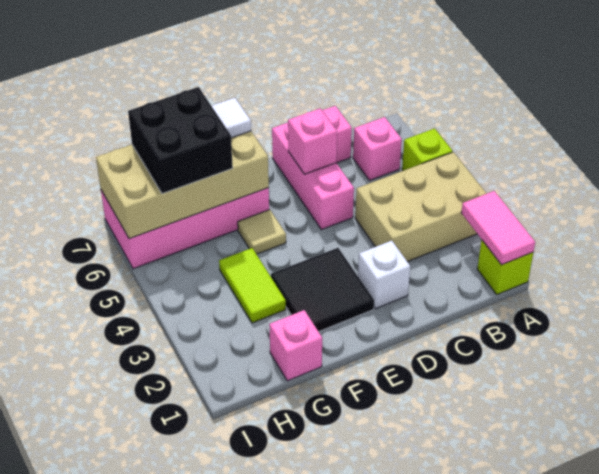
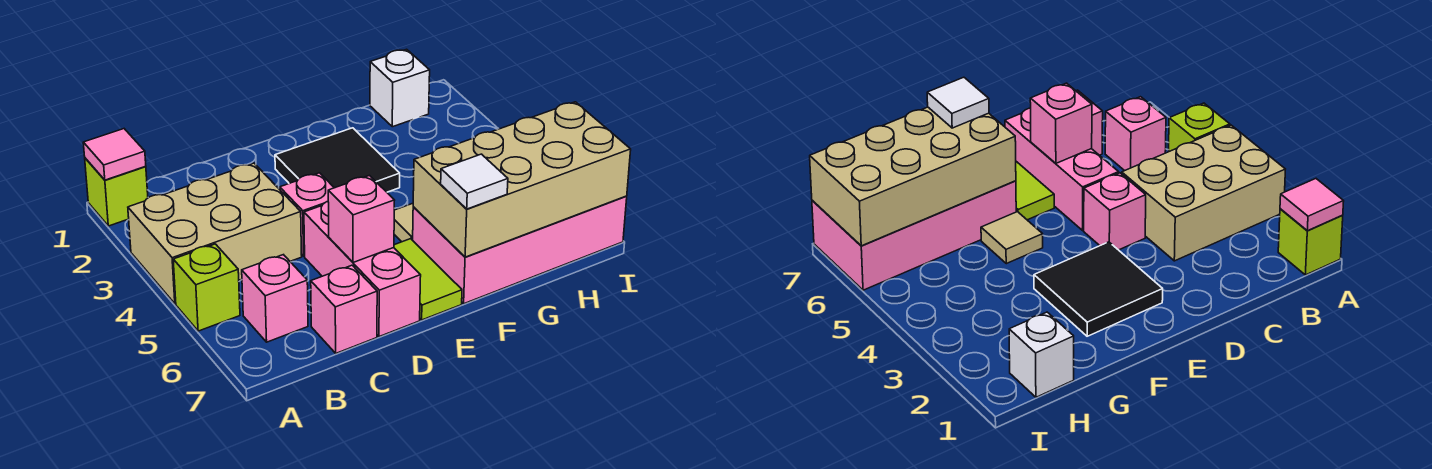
pink tile A1:A2 level 2 -> pink tile A1 level 2
white brick D2 level 1 -> white brick H1 level 1
pink brick G1 level 1 -> pink brick D4 level 1
lime tile G3:G4 level 1 -> lime tile E6:E7 level 1
black brick G6:H7 level 3 -> none

